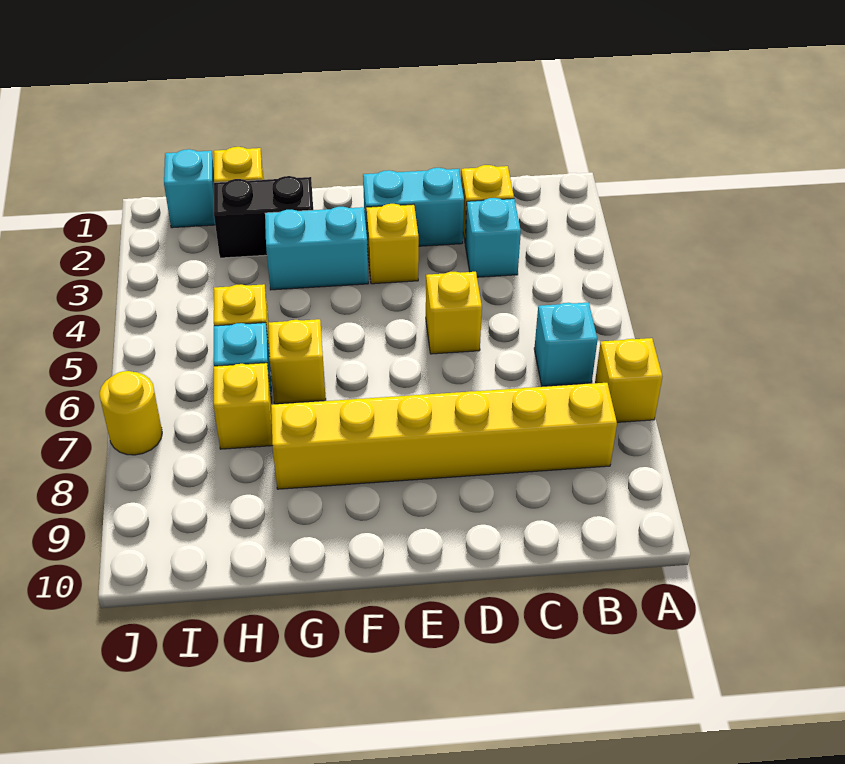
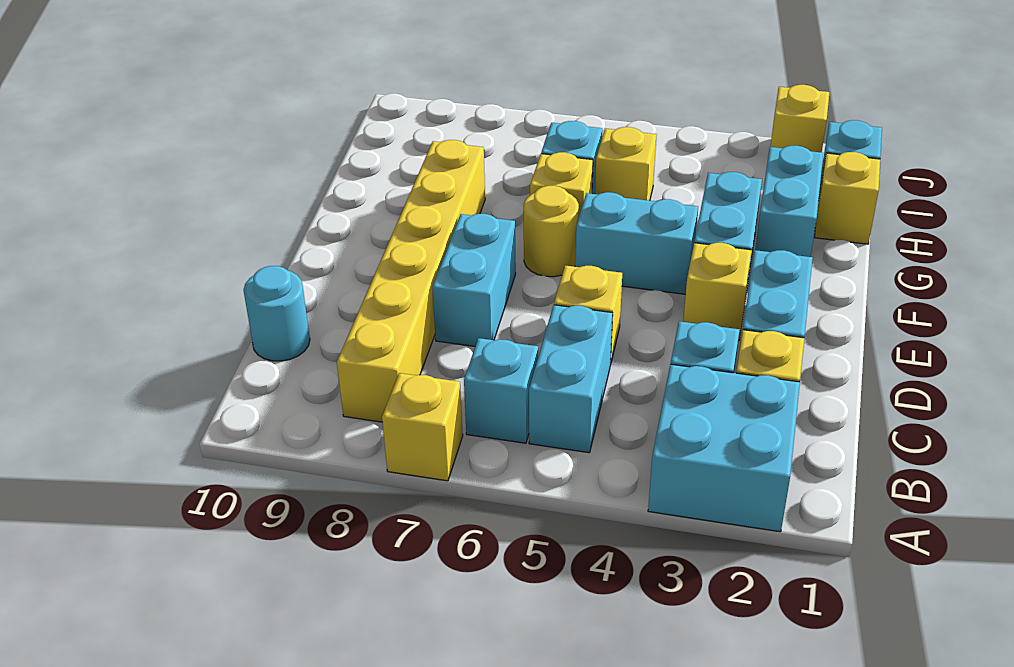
none -> cyan brick A2:B3 level 1
none -> cyan brick B5:C5 level 1
none -> cyan round brick C10 level 1
none -> cyan brick D7:E7 level 1
none -> cyan brick F4:F5 level 1
black brick G2:H2 level 1 -> cyan brick G2:H2 level 1
yellow brick H7 level 1 -> yellow brick J2 level 1
yellow round brick J7 level 1 -> yellow round brick F6 level 1

